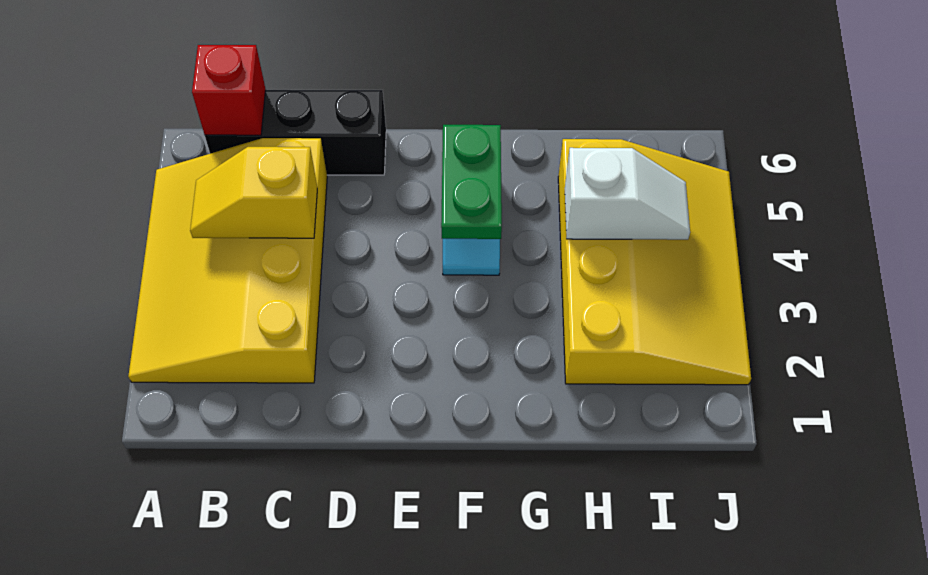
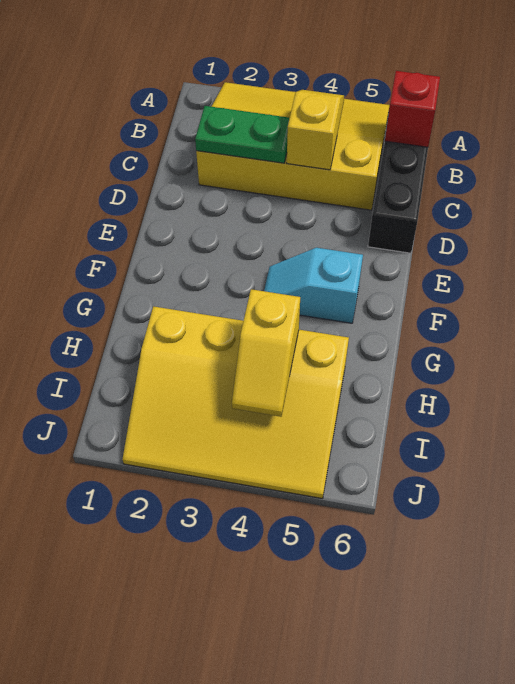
green plate F4:F5 level 2 -> green plate C2:C3 level 2
white slope H4:I4 level 2 top H -> yellow slope H4:I4 level 2 top H

